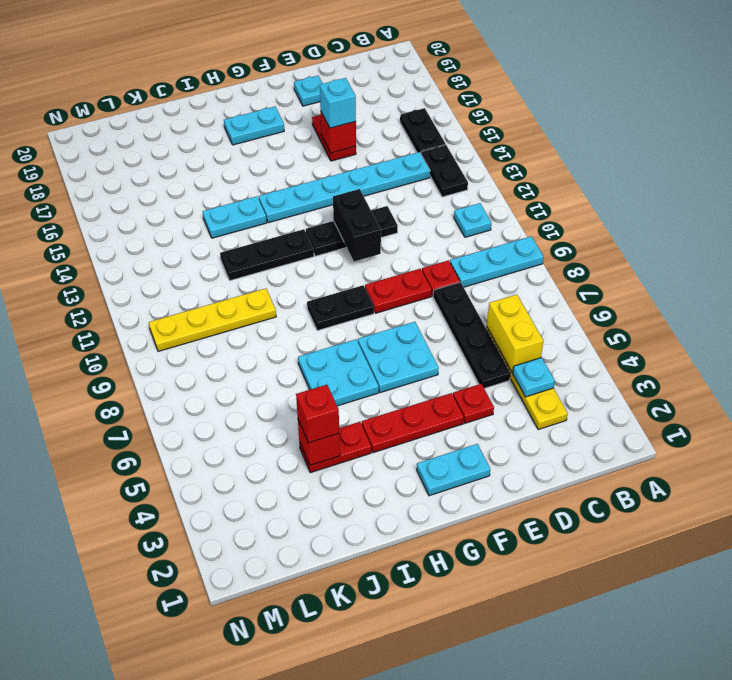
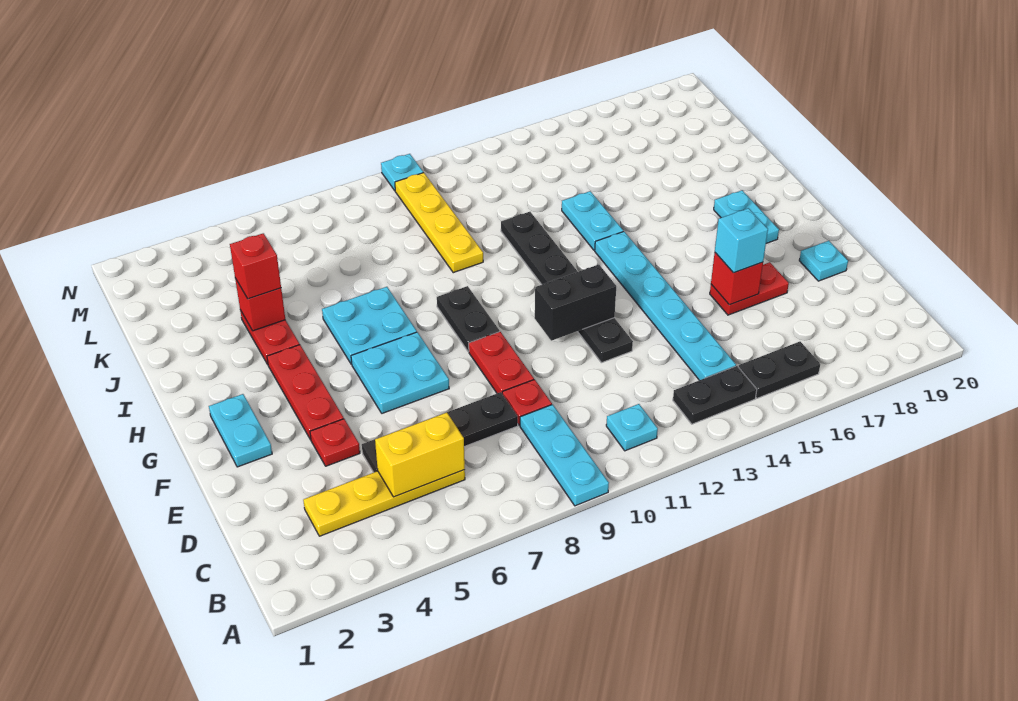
cyan plate C4 level 2 -> cyan plate N10 level 1

